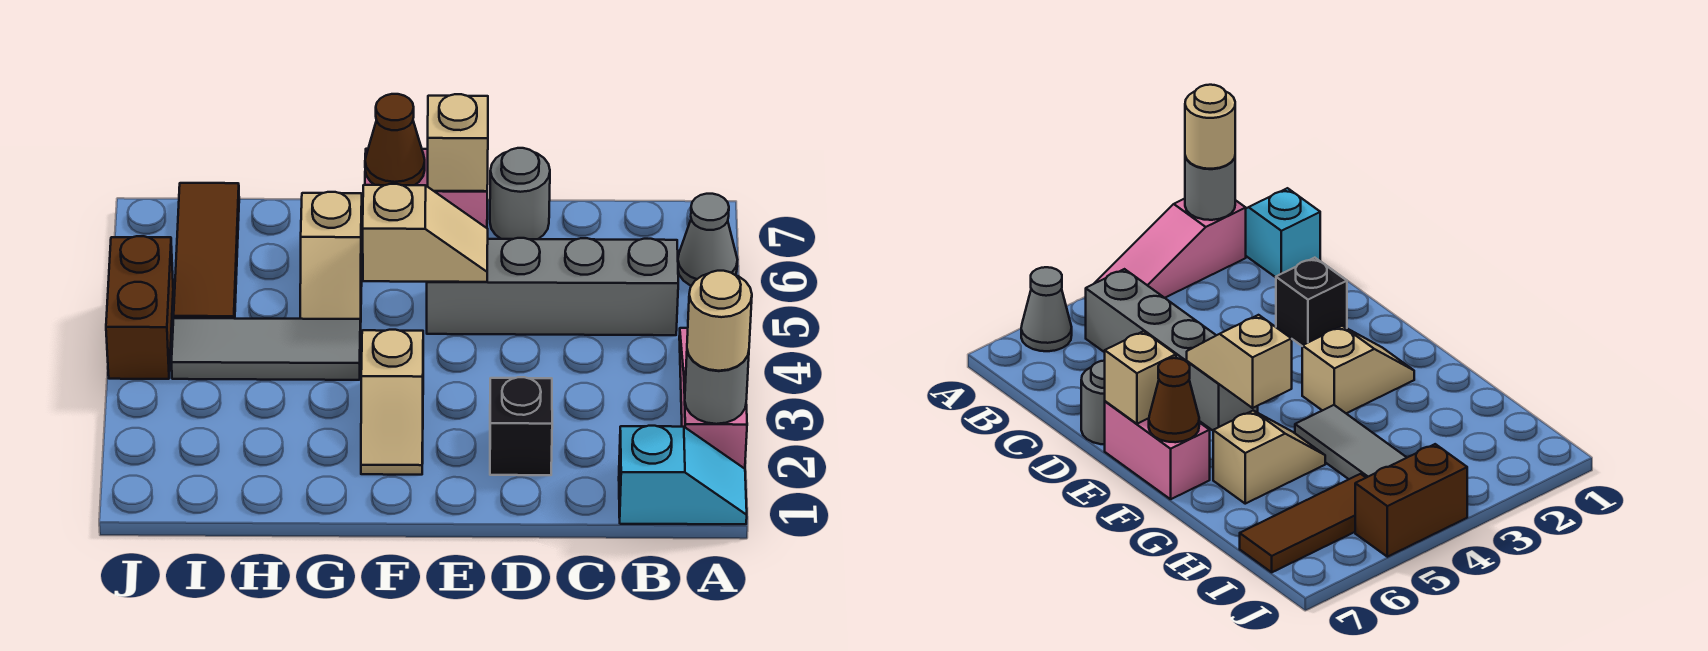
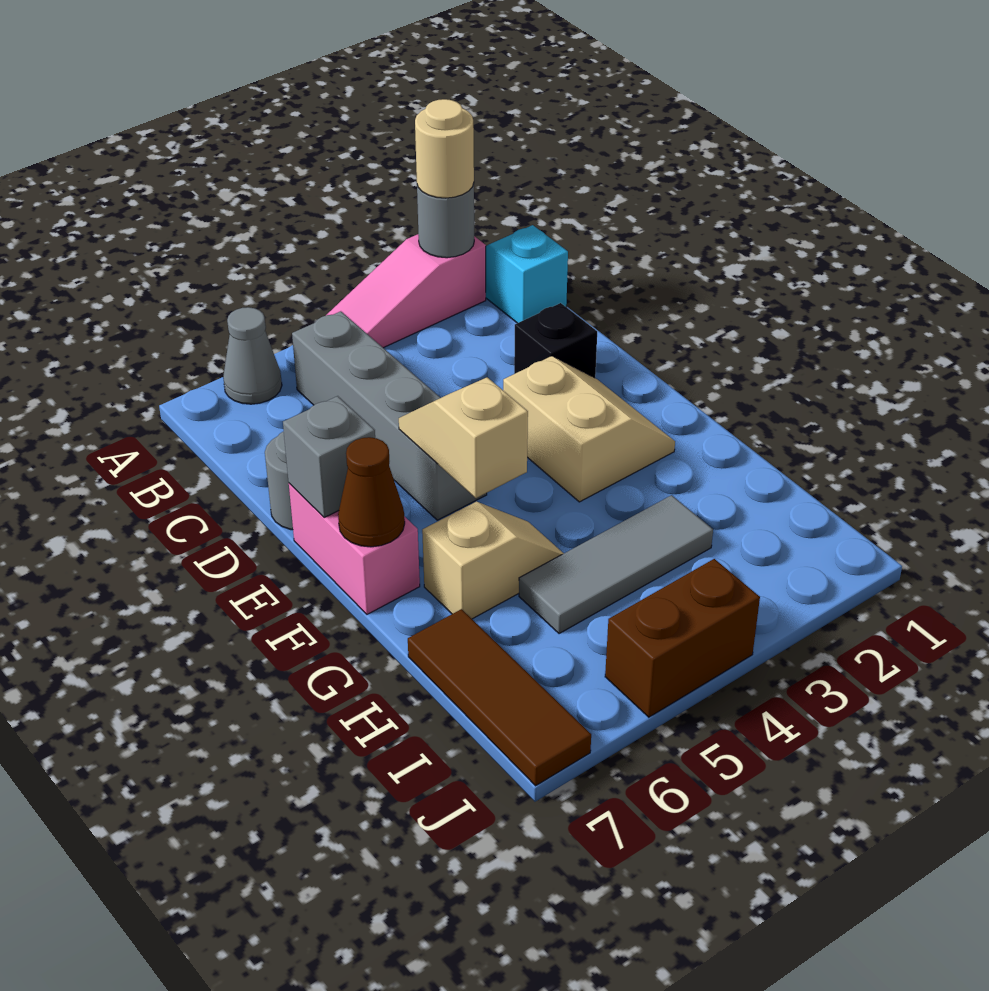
tan brick E7 level 2 -> grey brick E7 level 2
tan slope F2:F3 level 1 top 3 -> tan slope E2:F3 level 1 top 3
grey tile G4:I4 level 1 -> grey tile H3:H5 level 1
brown tile I5:I7 level 1 -> brown tile H7:J7 level 1

